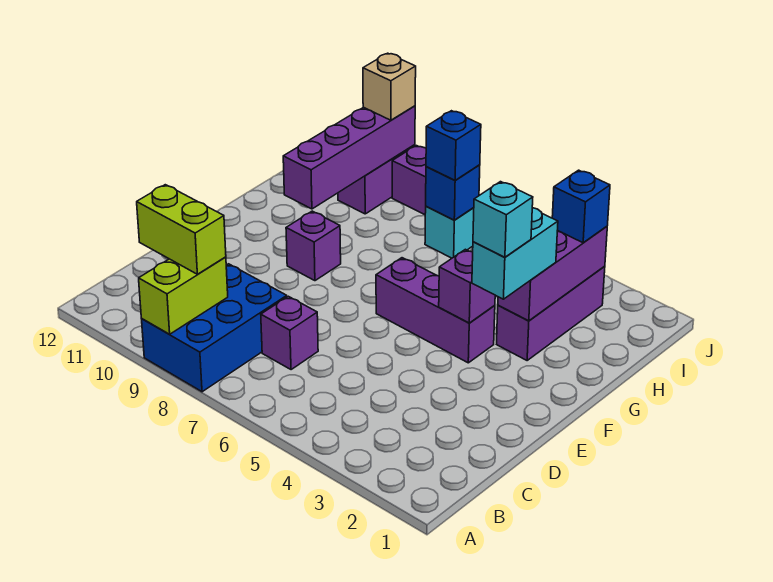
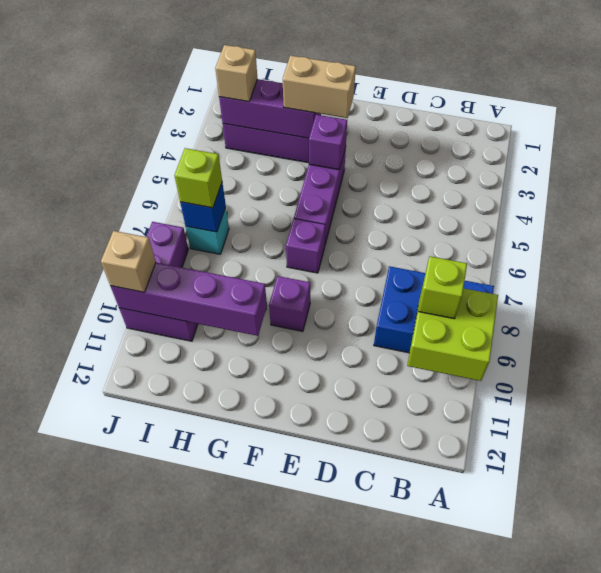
lime brick A9:B9 level 2 -> lime brick A9:B10 level 2
lime brick B9:B10 level 3 -> lime brick B9 level 3
purple brick C7 level 1 -> purple brick F7 level 1
cyan brick F3:G3 level 3 -> tan brick F3:G3 level 3
cyan brick F3 level 4 -> none
blue brick I3 level 3 -> tan brick I3 level 3
blue brick I7 level 3 -> lime brick I7 level 3

